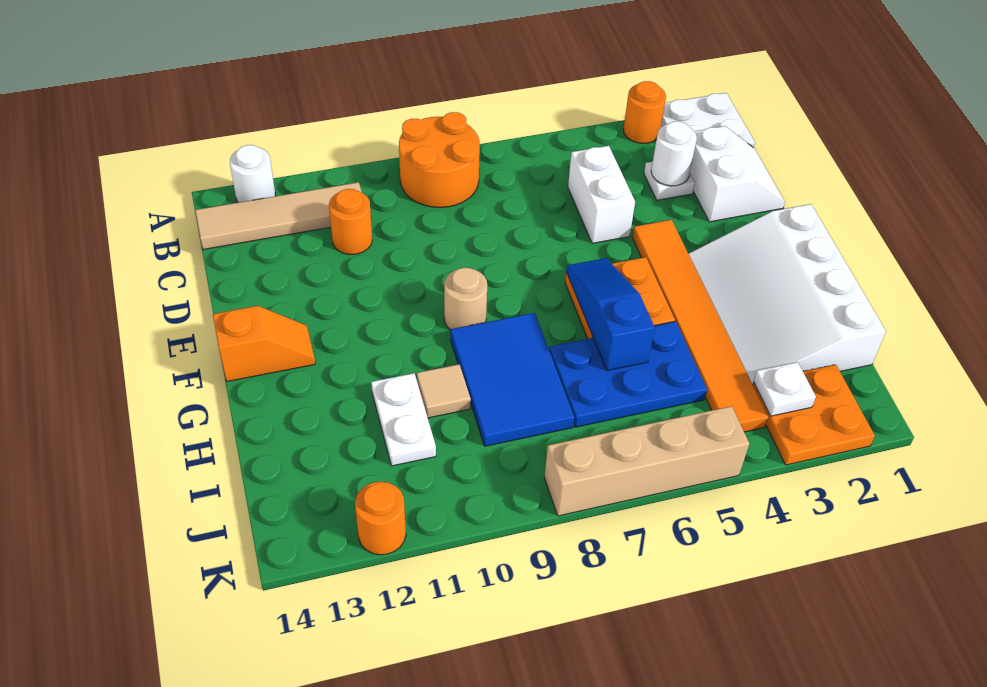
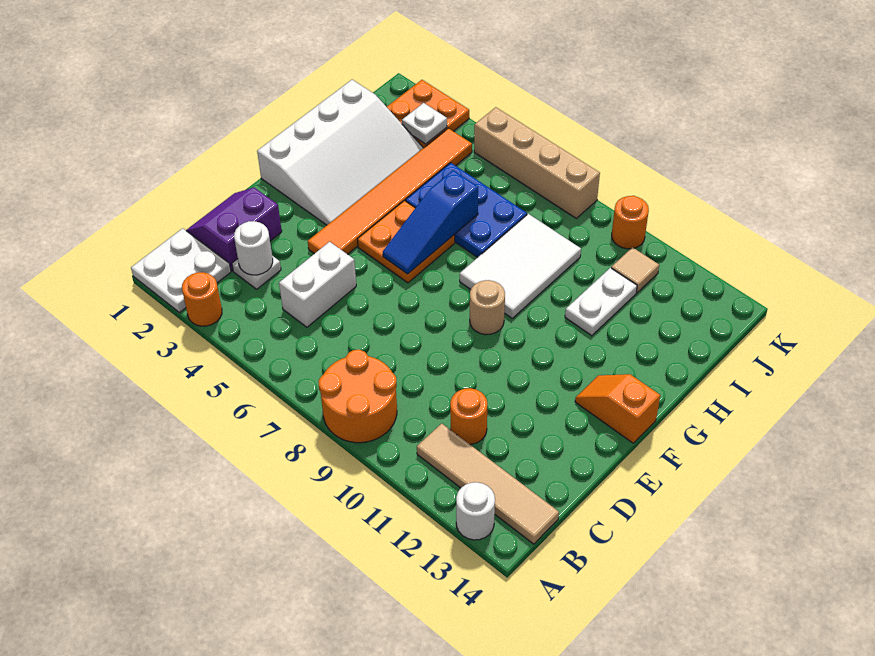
white slope C1:D2 level 1 top 2 -> purple slope C1:D2 level 1 top 2
blue tile G8:I9 level 1 -> white tile G8:I9 level 1
tan tile H10 level 1 -> tan tile J11 level 1
orange round brick K12 level 1 -> orange round brick K10 level 1

